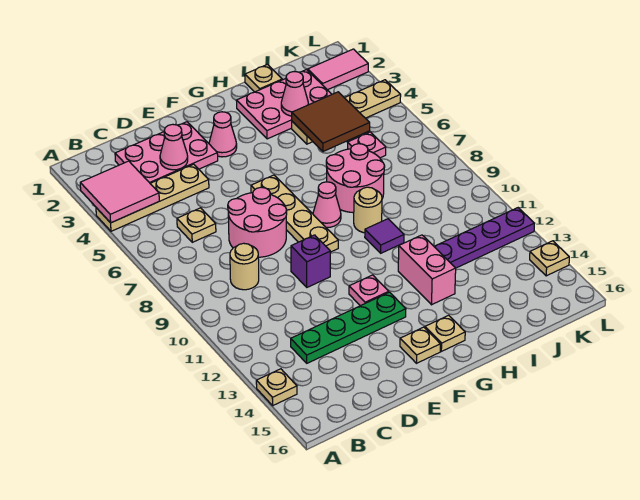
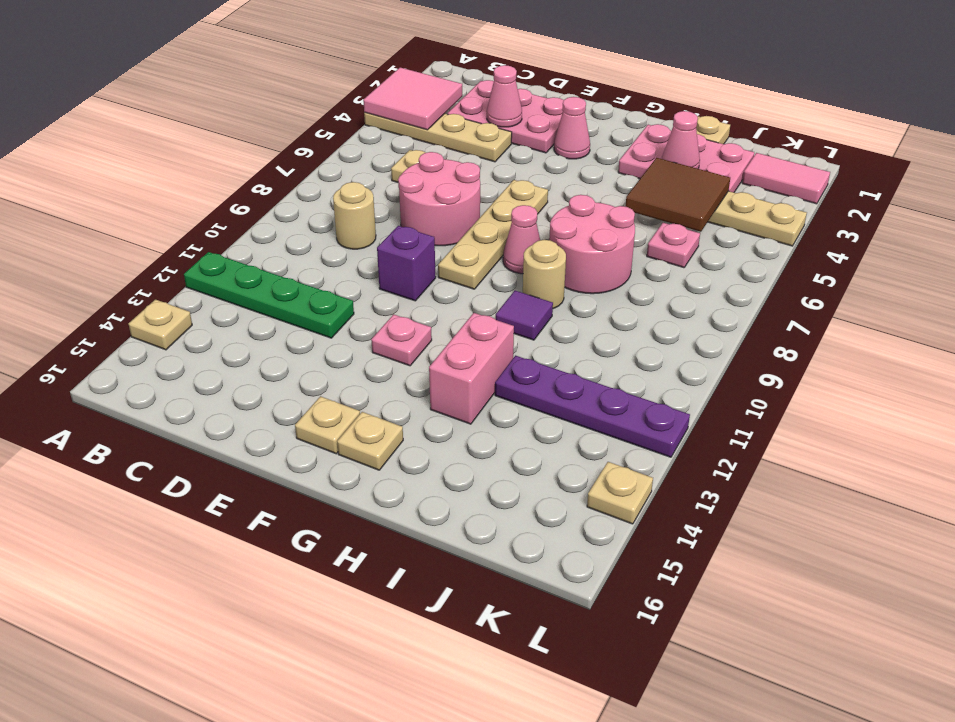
green plate C13:F13 level 1 -> green plate A12:D12 level 1

